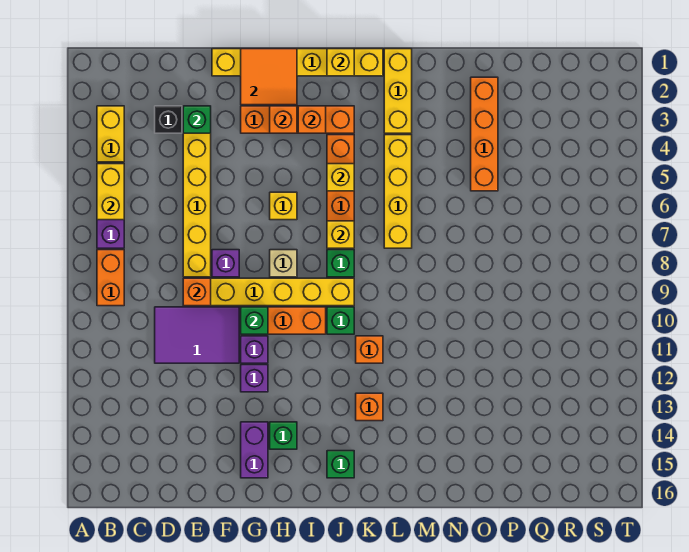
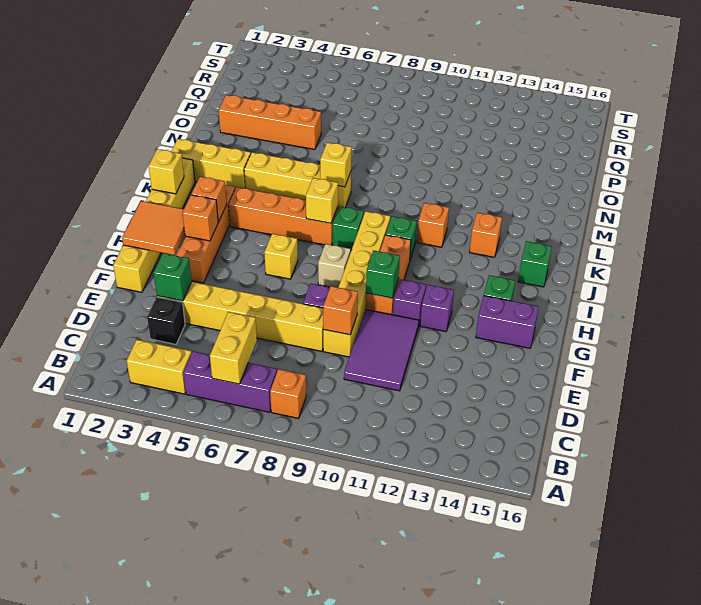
yellow brick B5:B6 level 2 -> yellow brick B6:C6 level 2
orange brick B8:B9 level 1 -> orange brick B8 level 1
yellow brick J5 level 2 -> yellow brick L7 level 2

